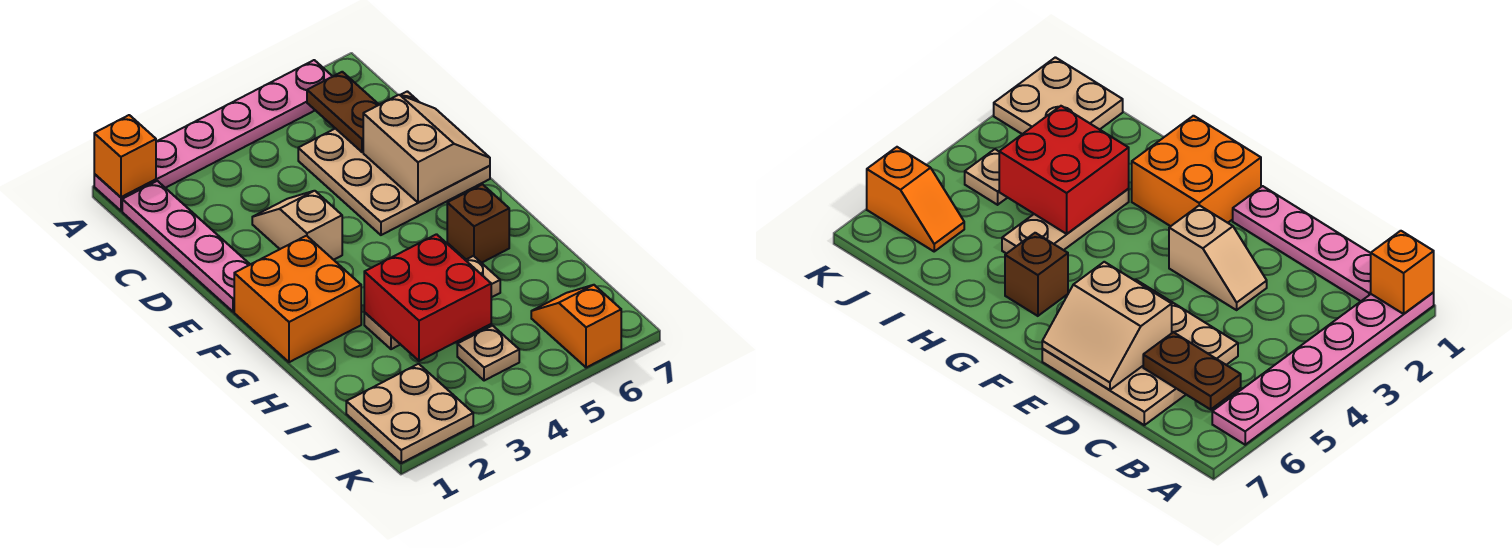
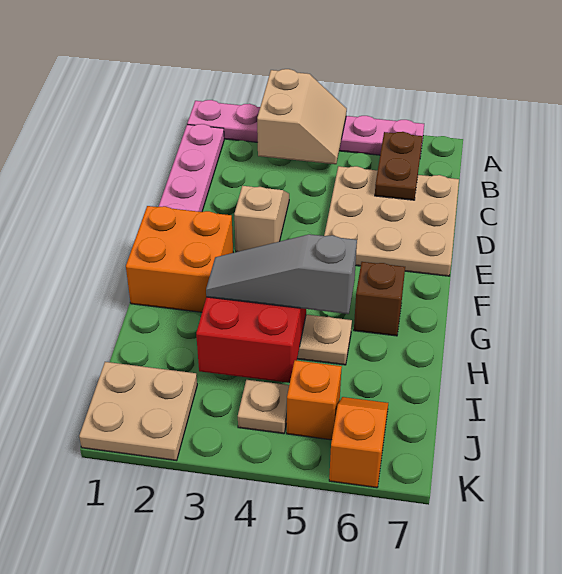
orange brick A1 level 2 -> orange brick J5 level 1
tan slope D6:E7 level 2 top 6 -> tan slope A3:B4 level 2 top 3
none -> grey slope H3:H5 level 3 top 5

